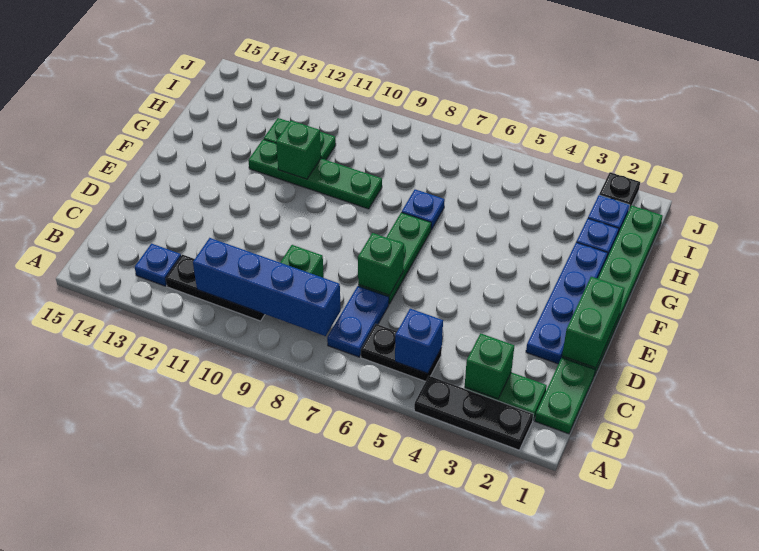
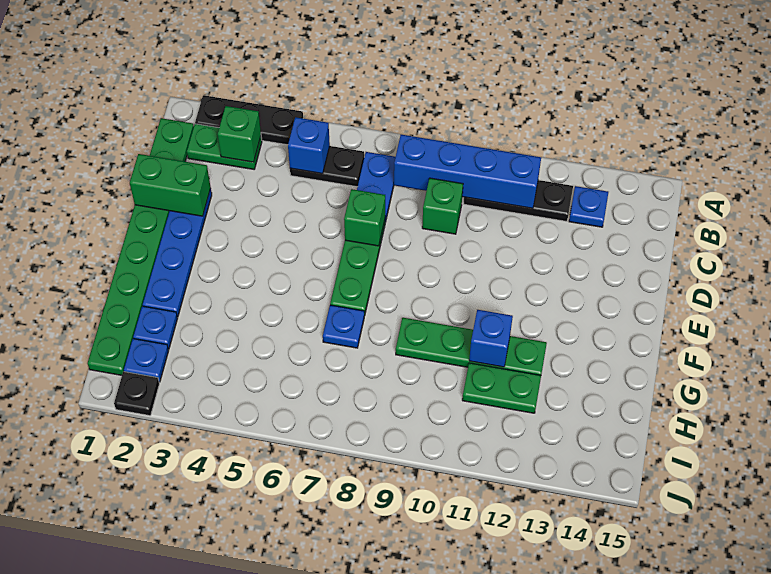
green brick D1:E1 level 2 -> green brick D1:D2 level 2
green brick G11 level 2 -> blue brick G11 level 2

